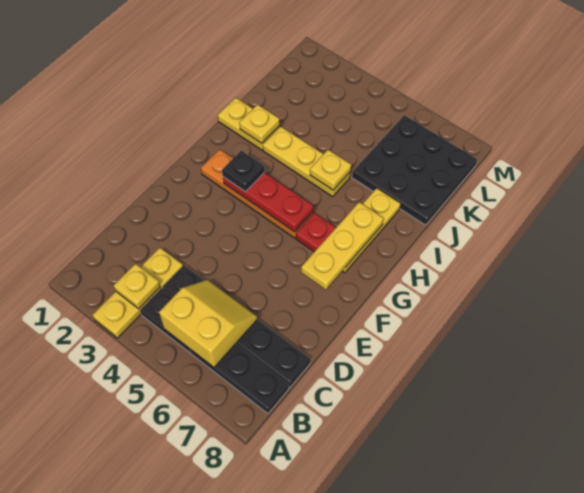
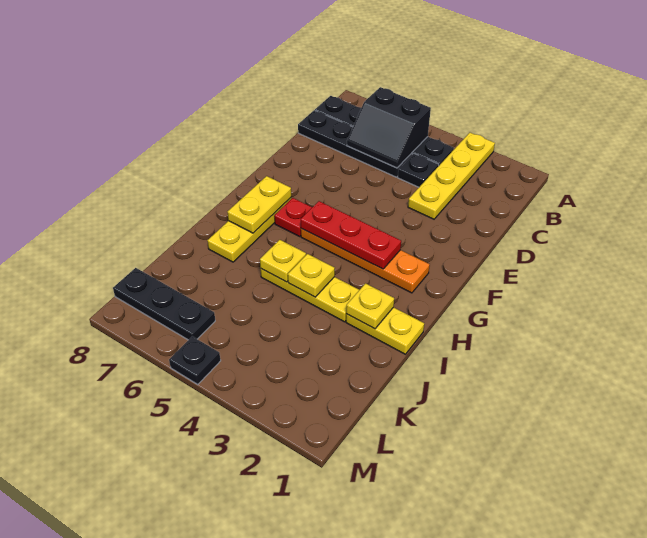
yellow plate A3:C3 level 1 -> yellow plate A3:D3 level 1
yellow plate B3 level 2 -> yellow plate I4 level 2
yellow slope B5:C6 level 2 top B -> black slope B5:C6 level 2 top B
yellow plate F7:H7 level 2 -> yellow plate G7:H7 level 2
black plate G3 level 3 -> black plate M5 level 1
black plate J6:L8 level 1 -> black plate L6:L8 level 1

